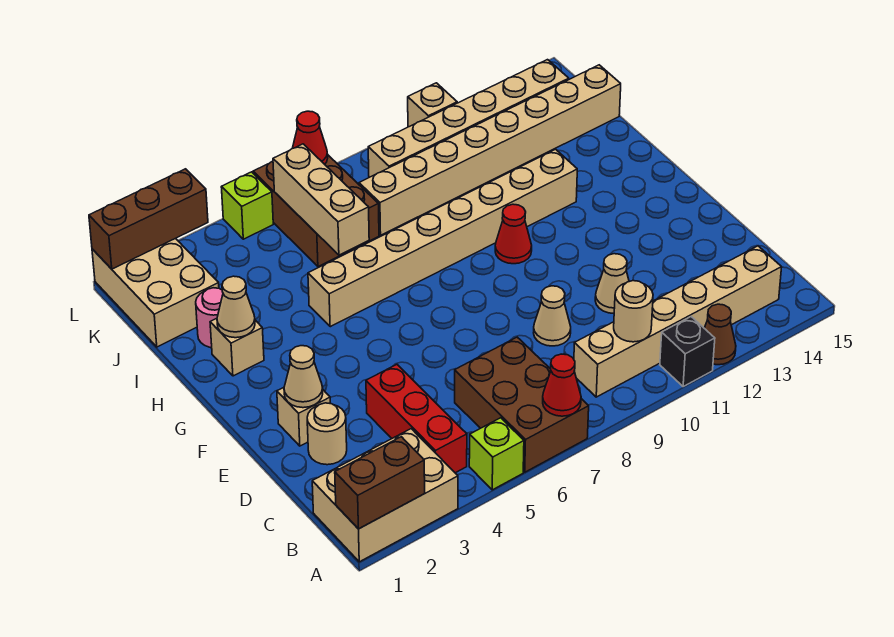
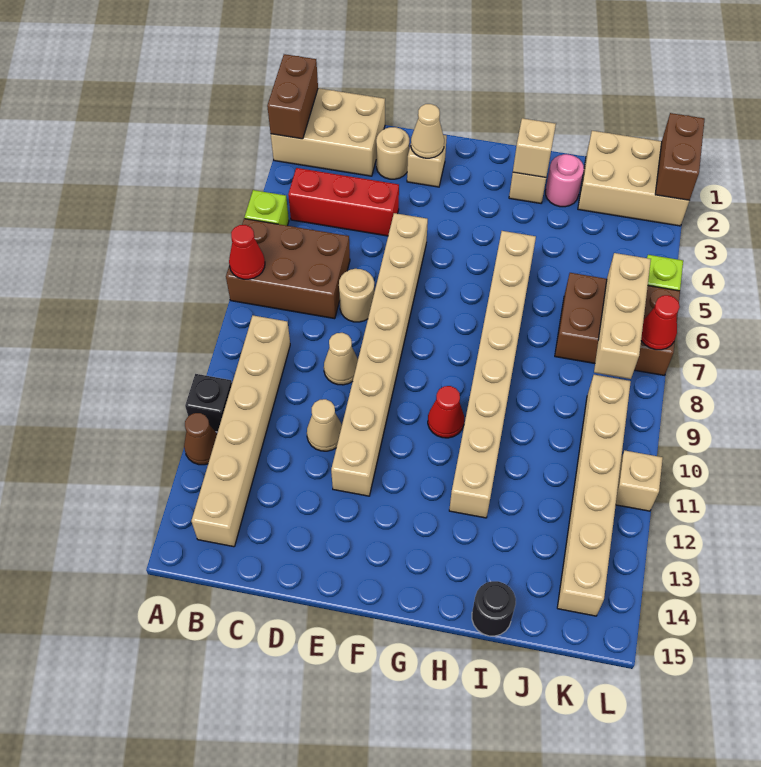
tan brick A1:B3 level 1 -> tan brick A1:C2 level 1
tan round brick B10 level 2 -> tan round brick D7 level 1
tan cone H2 level 2 -> tan brick H2 level 2
tan brick I6:K6 level 2 -> tan brick K6:K8 level 2
none -> black round brick I15 level 1
tan brick J8:J15 level 1 -> tan brick E5:E12 level 1
brown brick L1:L3 level 2 -> brown brick L1:L2 level 2

